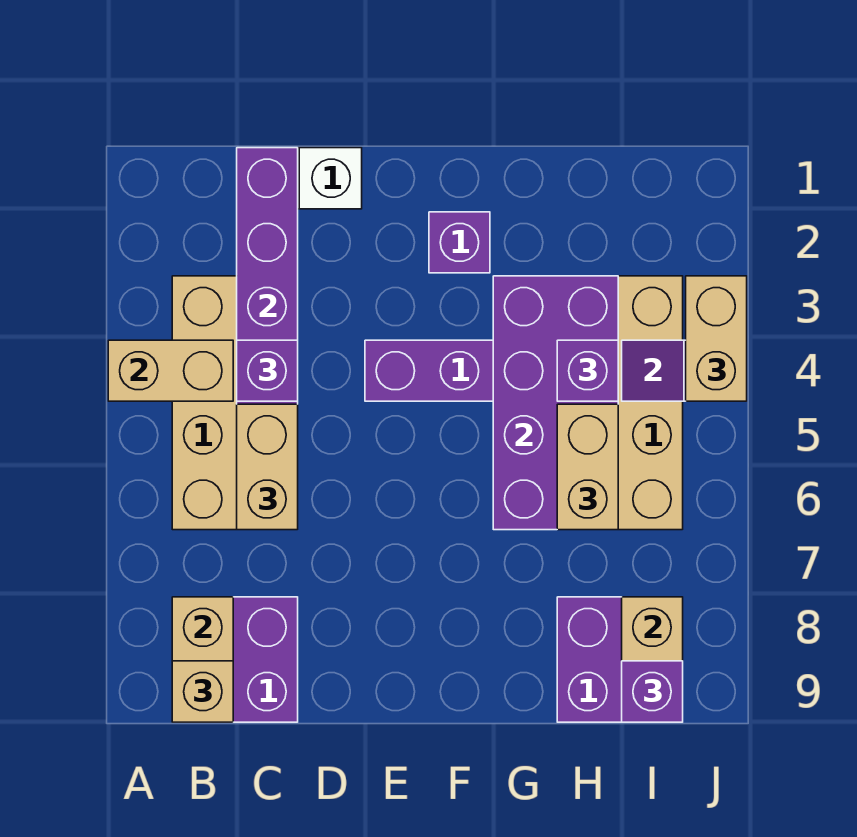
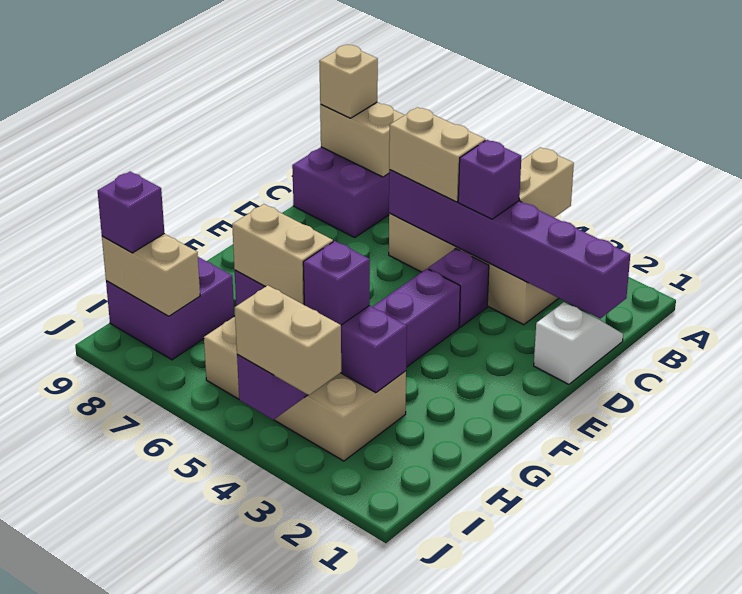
purple brick F2 level 1 -> purple brick D4 level 1
purple brick G3:H6 level 2 -> purple brick H3:H6 level 2

